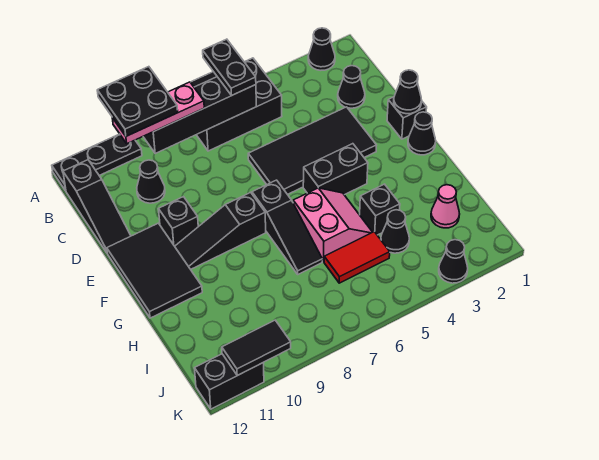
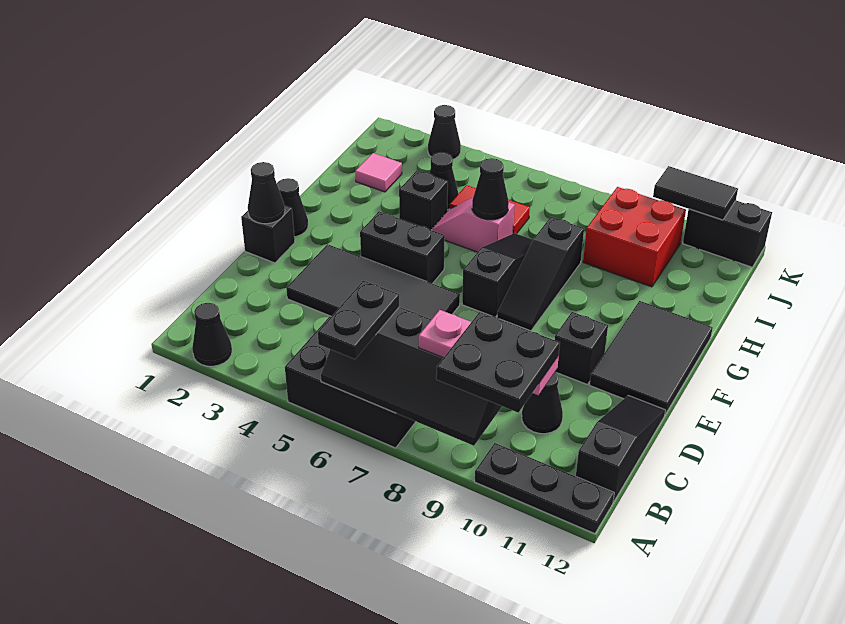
black cone C2 level 1 -> black cone H6 level 2
black slope F8:F10 level 1 top 8 -> black slope F8:H8 level 1 top H
pink slope G5:H6 level 1 top 6 -> pink slope H5:H6 level 1 top 6
pink cone I2 level 1 -> pink tile I2 level 1
none -> red brick I9:J10 level 1

